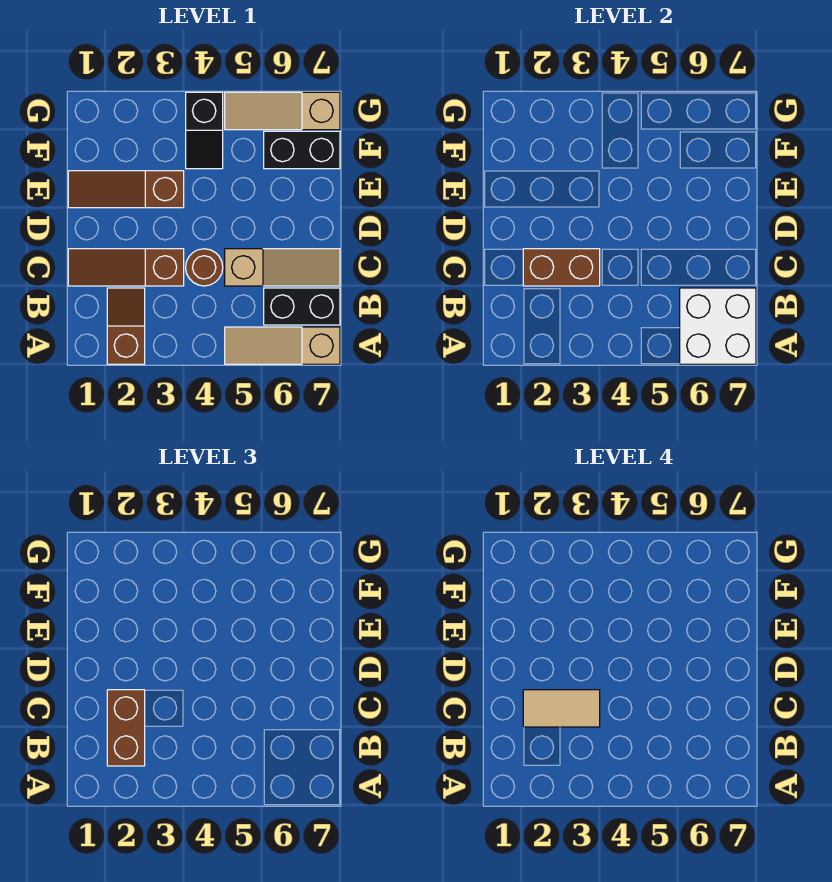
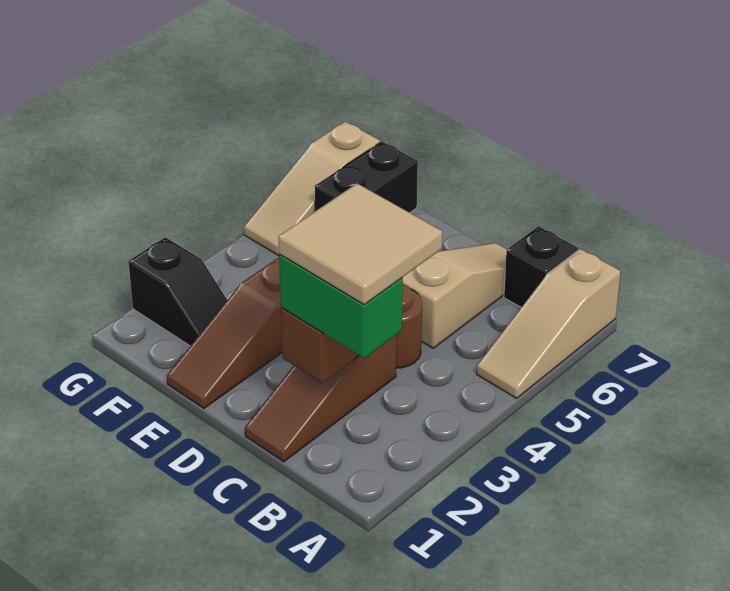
brown slope A2:B2 level 1 top A -> none
white brick A6:B7 level 2 -> none
brown brick B2:C2 level 3 -> green brick B2:C2 level 3
black brick B6:B7 level 1 -> black brick B7 level 1
tan tile C2:C3 level 4 -> tan tile B2:C3 level 4
black slope F4:G4 level 1 top G -> black slope F2:G2 level 1 top G

